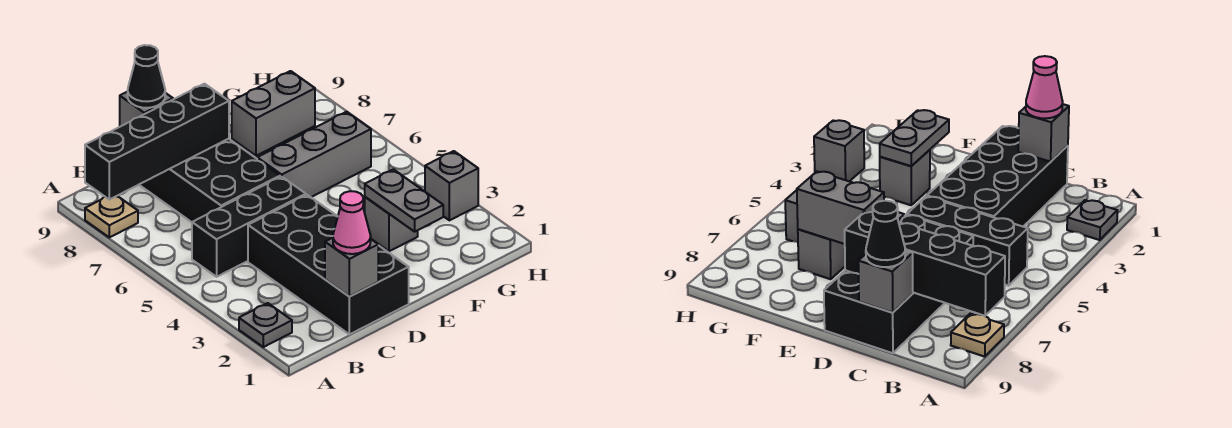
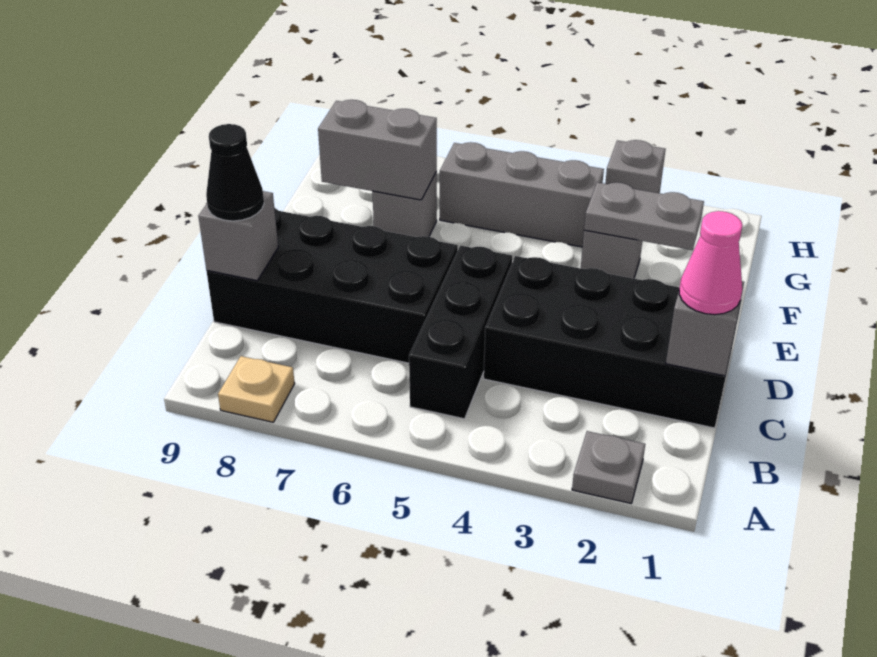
black brick A8:D8 level 2 -> none
grey brick E6:G6 level 1 -> grey brick G4:G6 level 1
grey brick E7:F7 level 2 -> grey brick F7:F8 level 2

